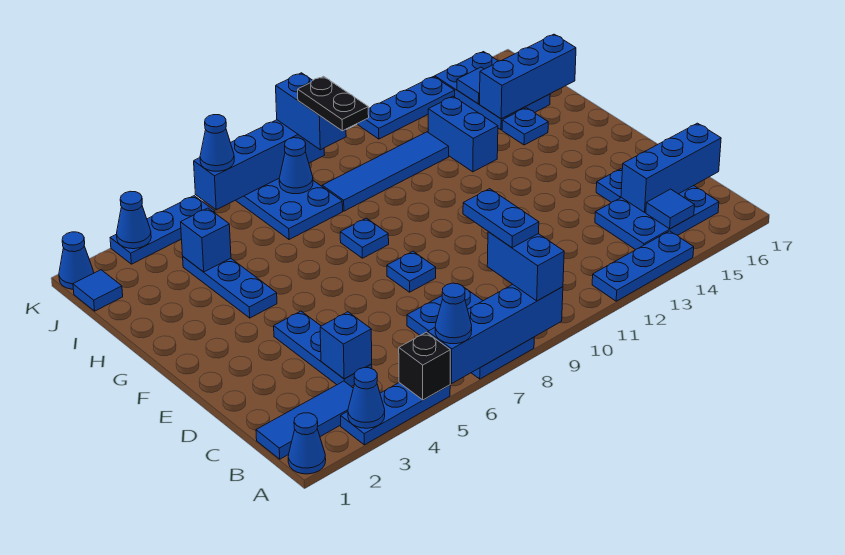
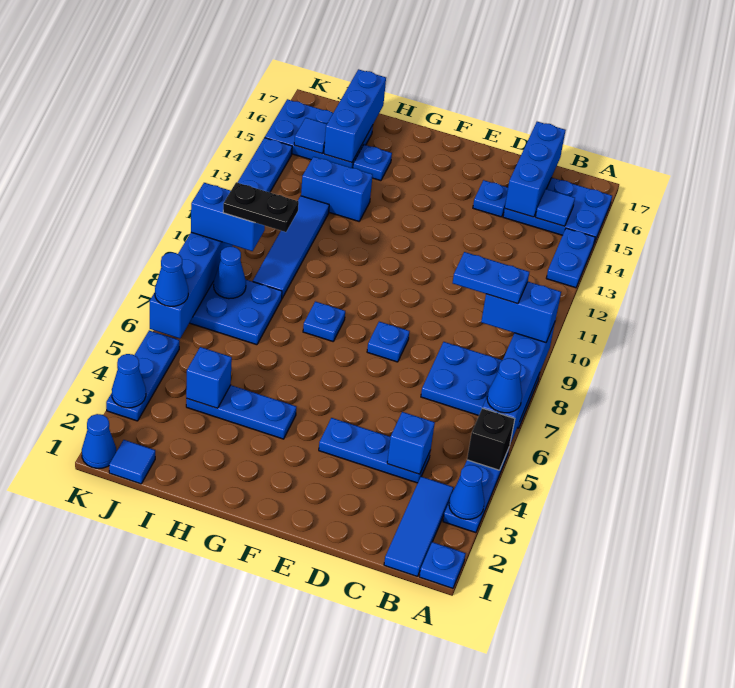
blue cone A1 level 1 -> blue plate A1 level 1
blue plate A12:A14 level 1 -> blue plate A13:A14 level 1
blue plate B14:C16 level 1 -> blue plate A15:C16 level 1

